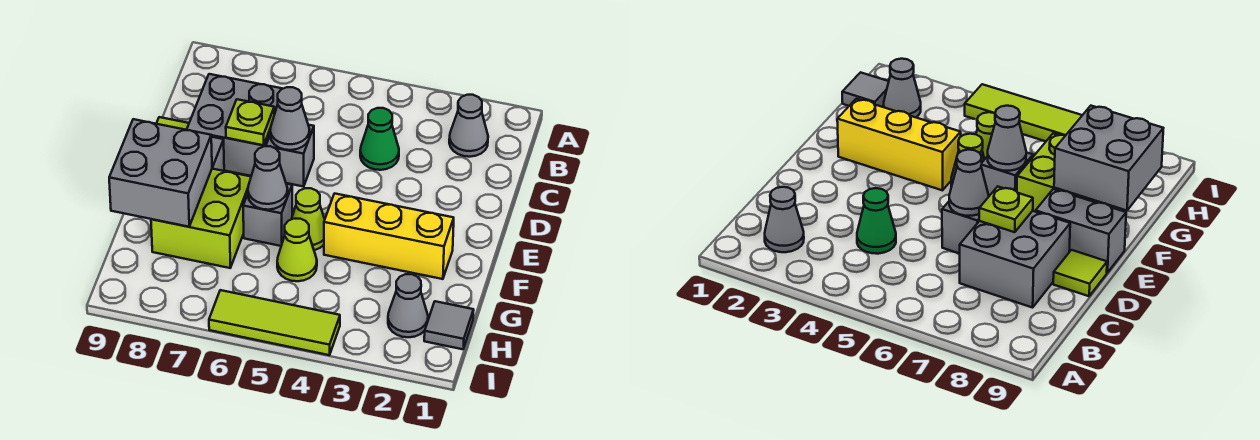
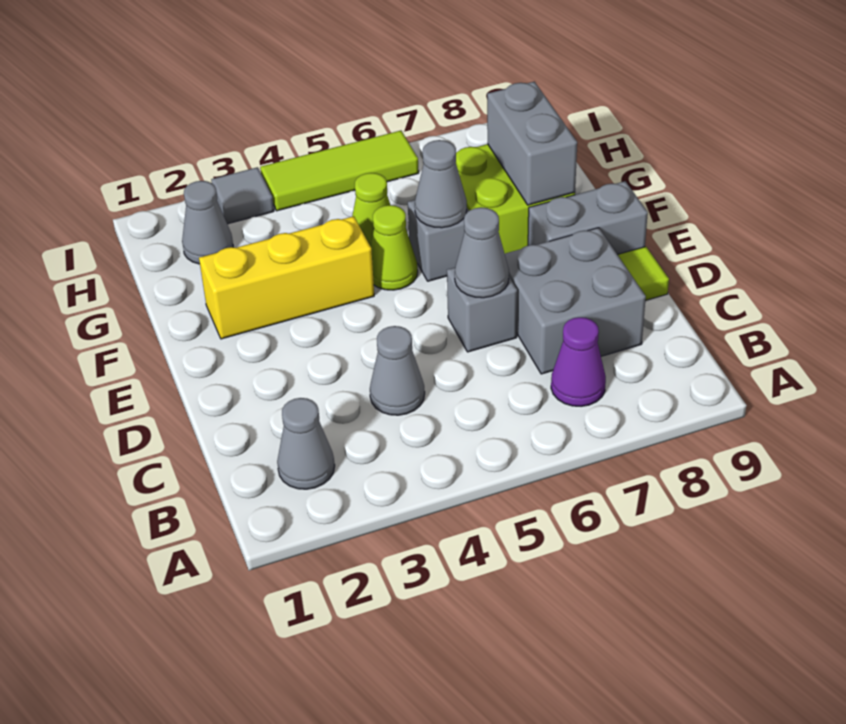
none -> purple cone B7 level 1
green cone C4 level 1 -> grey cone C4 level 1
lime plate D7 level 2 -> none
grey brick F8:G9 level 2 -> grey brick F8:G8 level 2
grey tile H1 level 1 -> grey tile I3 level 1

